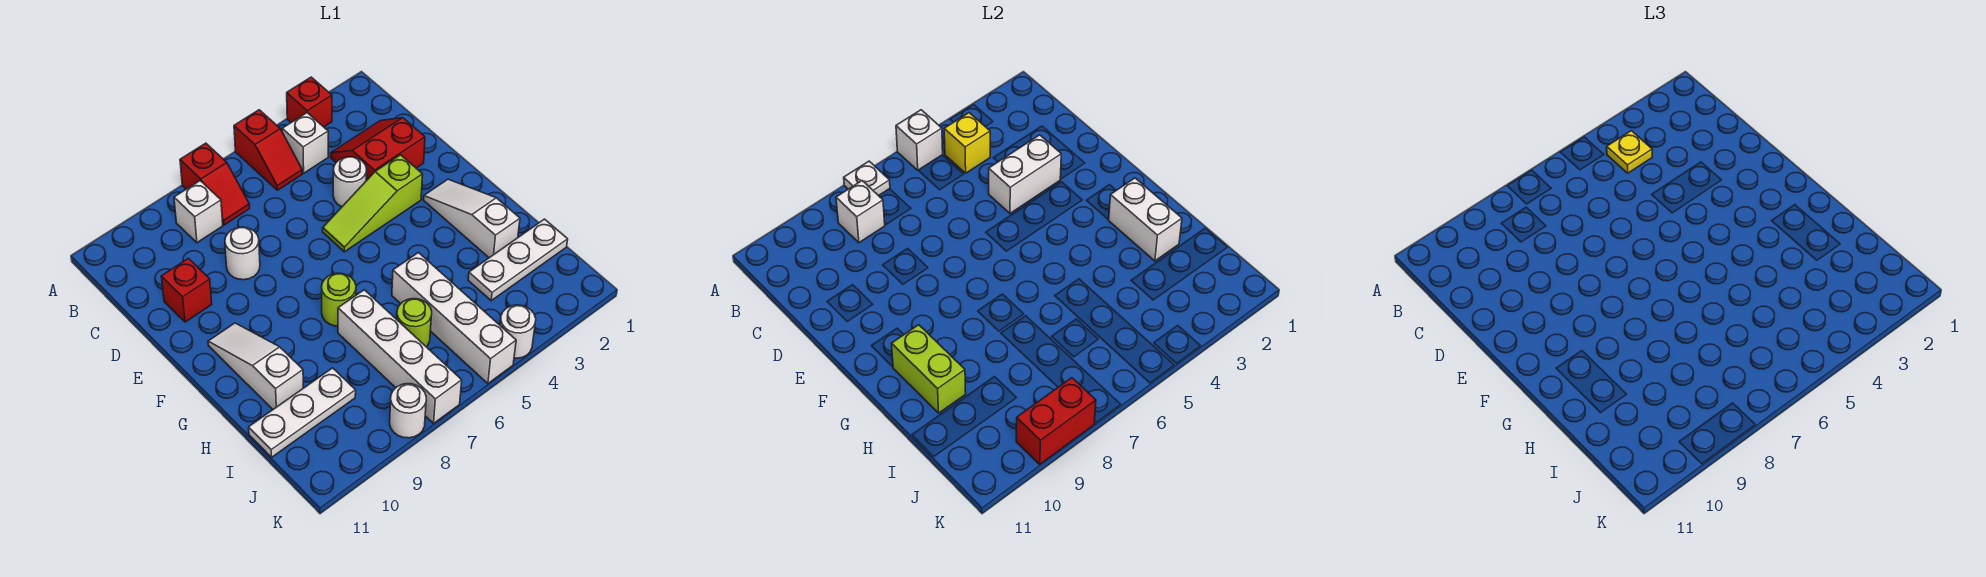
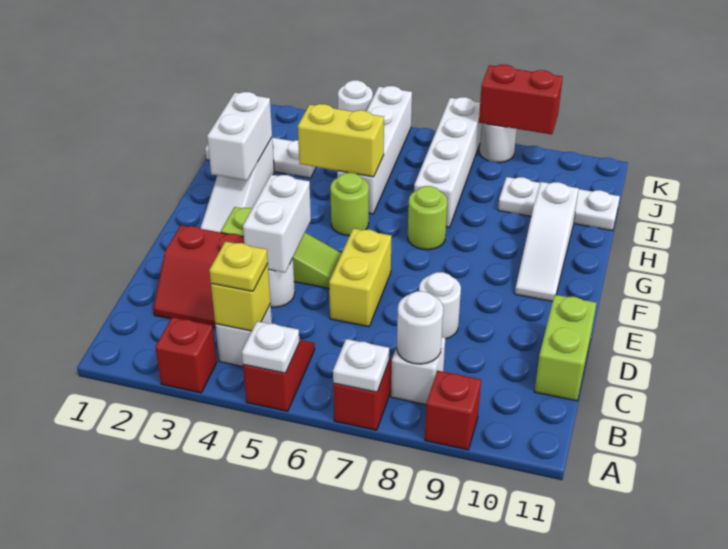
white brick A5 level 2 -> white plate A5 level 2
white brick B8 level 2 -> white round brick B8 level 2
white brick D3:D4 level 2 -> white brick D4:E4 level 2
none -> yellow brick D6:E6 level 1
red brick D10 level 1 -> red brick A9 level 1
lime brick G10:H10 level 2 -> lime brick C11:D11 level 1
none -> yellow brick H4:H5 level 2
lime round brick I6 level 1 -> lime round brick G5 level 1

